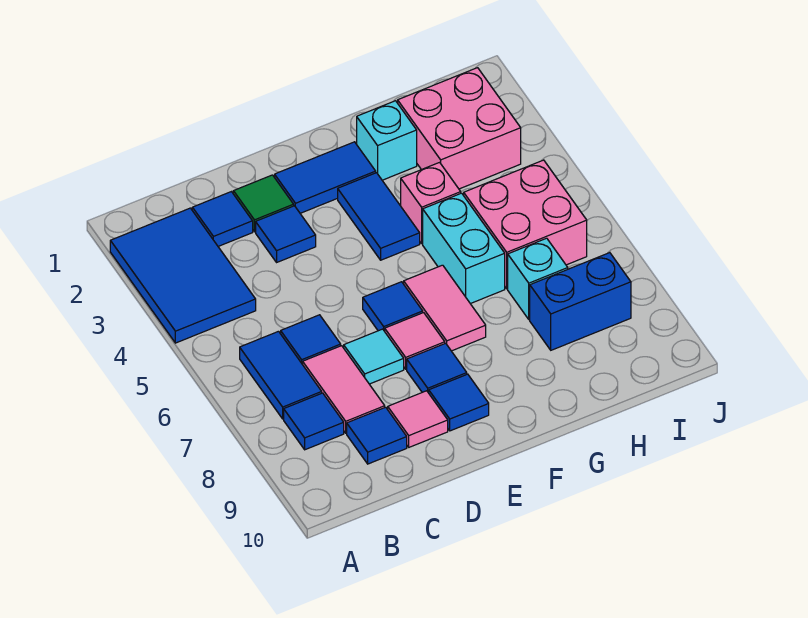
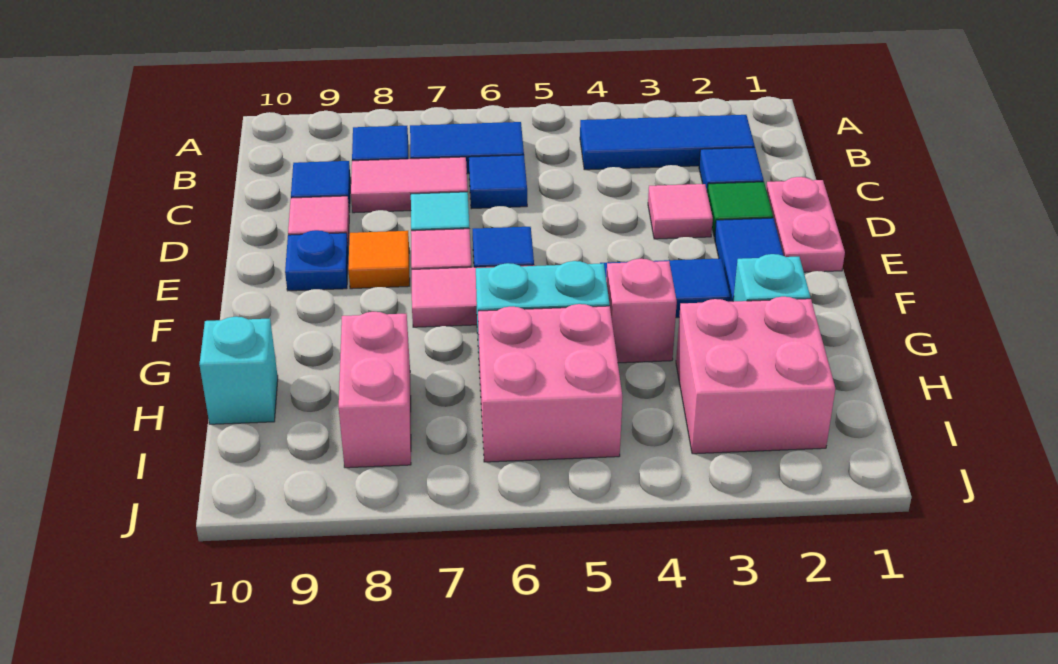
blue tile A2:B4 level 1 -> blue tile B2:B4 level 1
none -> pink plate D1:E1 level 1
blue tile D3 level 1 -> pink tile D3 level 1
blue tile E8 level 1 -> orange tile E8 level 1
blue tile E9 level 1 -> blue plate E9 level 1
cyan brick H7 level 1 -> cyan brick H10 level 1
blue brick H8:I8 level 1 -> pink brick H8:I8 level 1

